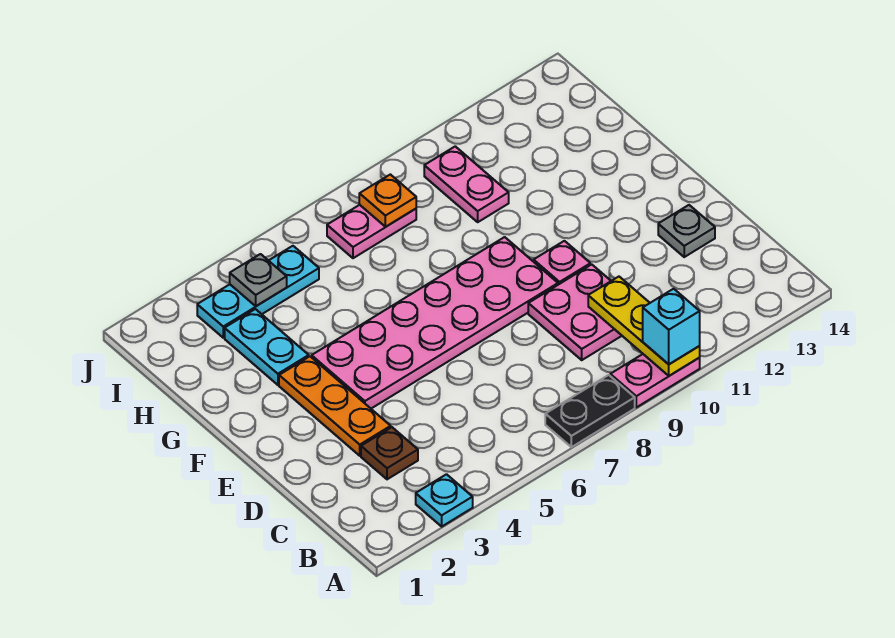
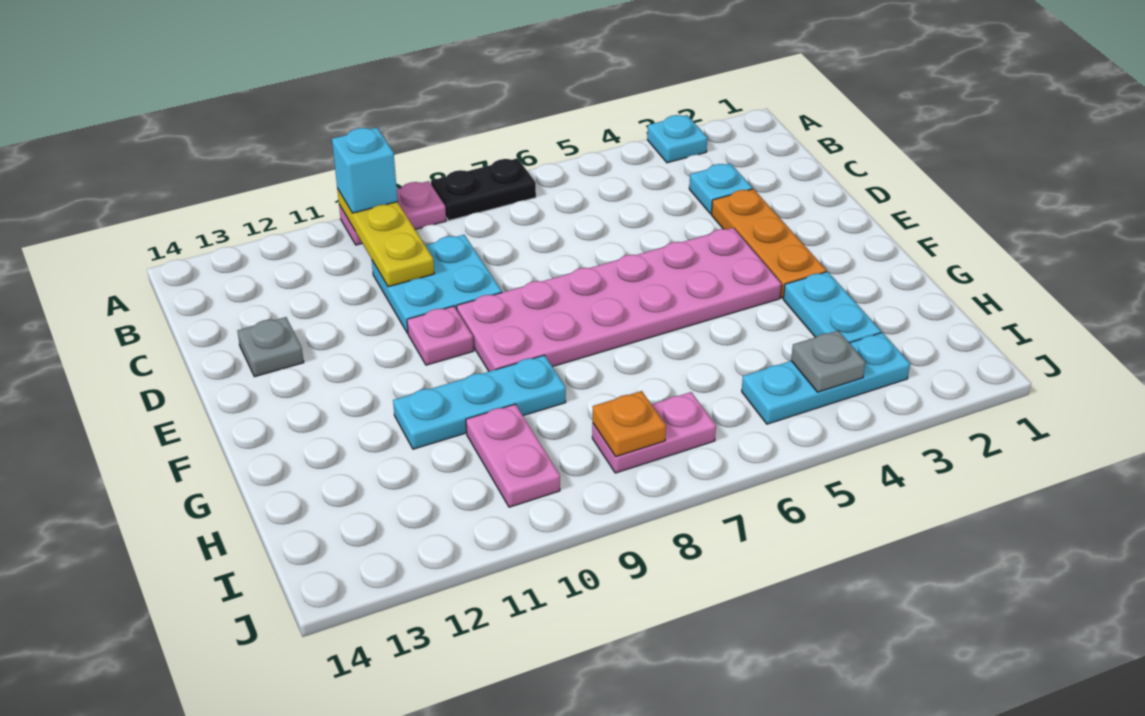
brown plate C3 level 1 -> cyan plate C3 level 1
pink plate C9:D10 level 1 -> cyan plate C9:D10 level 1
none -> cyan plate G9:G11 level 1

